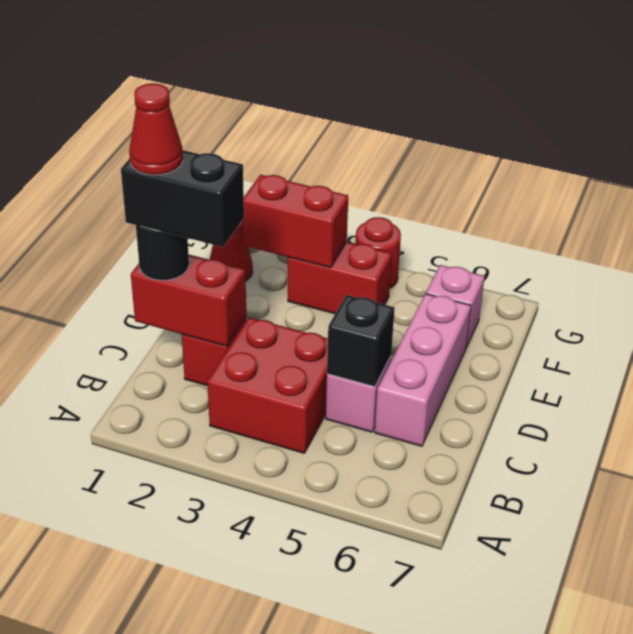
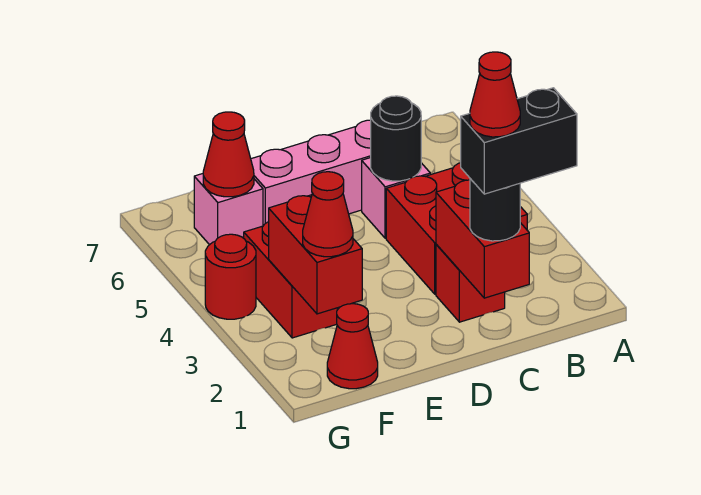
black brick C1:C2 level 4 -> black brick B1:C1 level 4
black brick C5 level 2 -> black round brick C5 level 2
none -> red cone F2 level 3
none -> red cone F6 level 2

